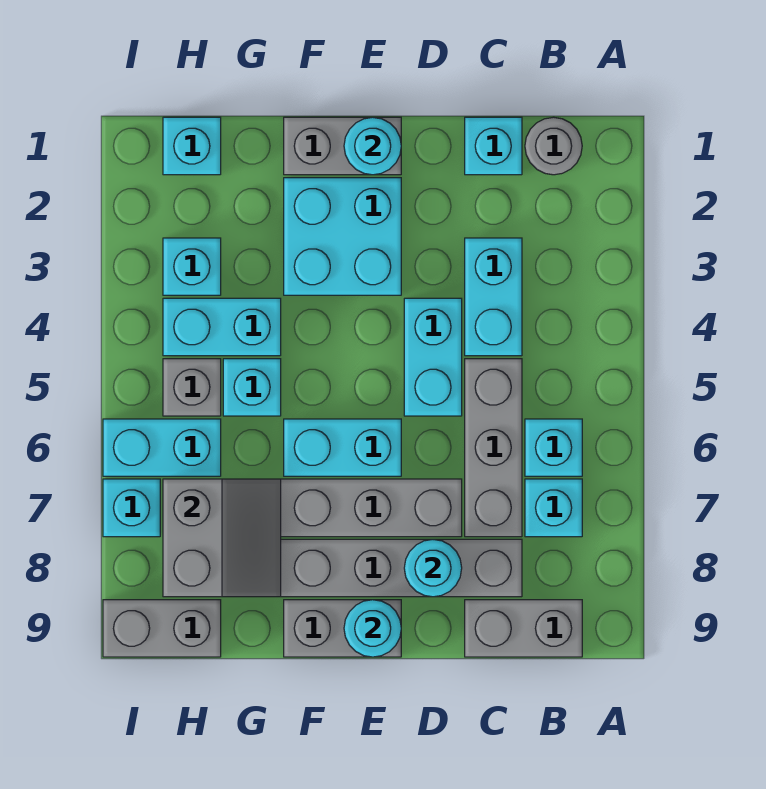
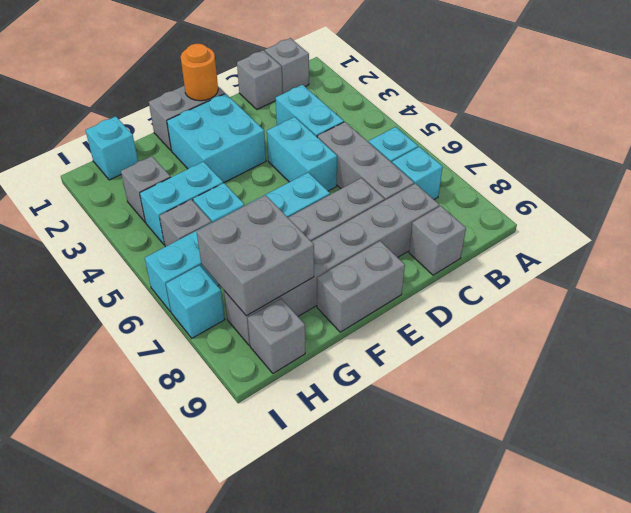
grey round brick B1 level 1 -> grey brick B1 level 1
grey brick B9:C9 level 1 -> grey brick C9 level 1
cyan brick C1 level 1 -> grey brick C1 level 1
cyan round brick D8 level 2 -> none
cyan round brick E1 level 2 -> orange round brick E1 level 2
cyan round brick E9 level 2 -> none
grey slope G7:H8 level 2 top H -> grey brick G7:H8 level 2
cyan brick H3 level 1 -> grey brick H3 level 1
grey brick H9:I9 level 1 -> grey brick H9 level 1

